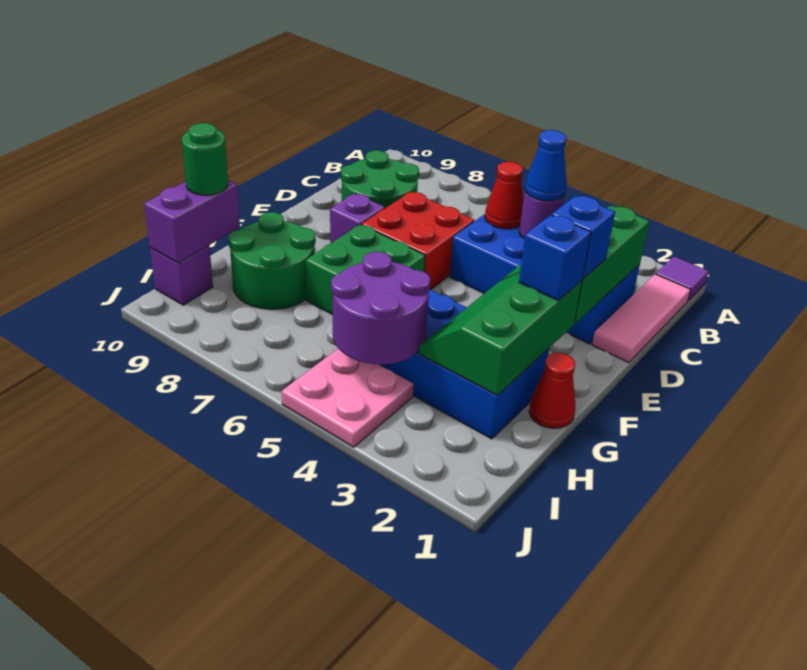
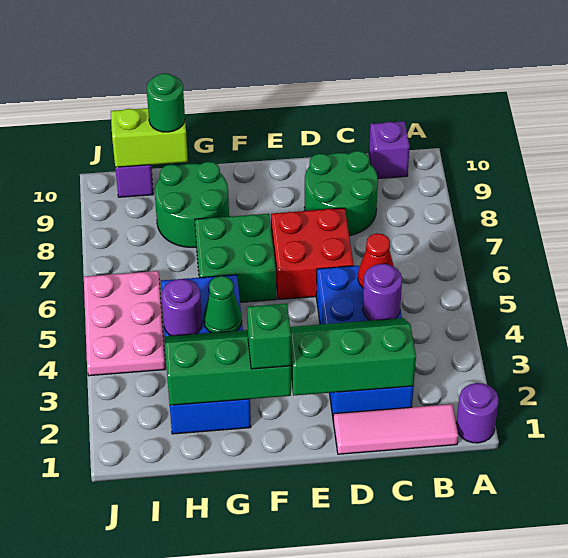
purple tile A1 level 1 -> purple round brick A1 level 1
blue cone C4 level 3 -> none
blue brick E2 level 3 -> none
purple brick E8 level 1 -> purple brick B10 level 1
blue brick F2 level 3 -> green brick F2 level 3
red cone G1 level 1 -> none
none -> green cone G4 level 2
purple round brick H4:I5 level 2 -> purple round brick H4 level 2
purple brick H10:I10 level 2 -> lime brick H10:I10 level 2
pink plate I4:J5 level 1 -> pink plate I4:J6 level 1

